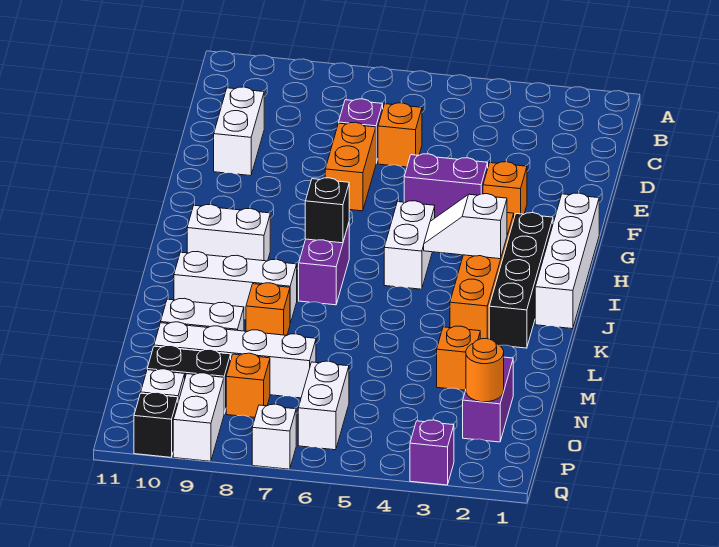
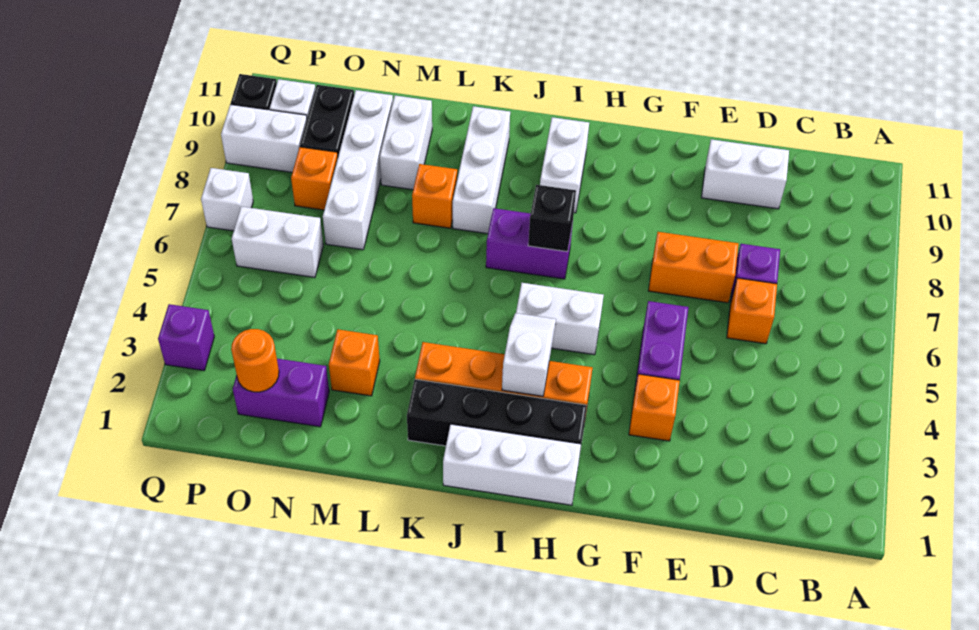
white brick G1:J1 level 1 -> white brick H1:J1 level 1

